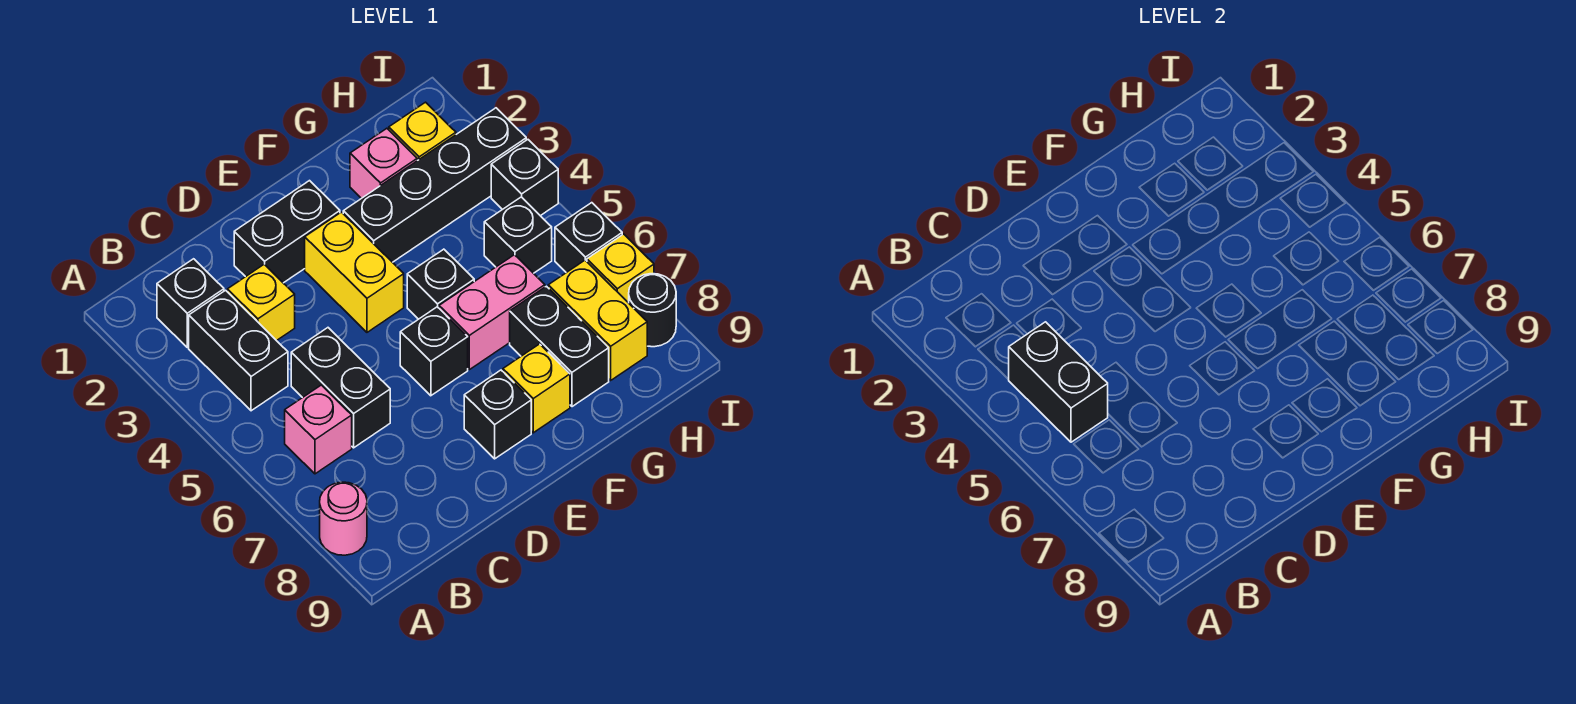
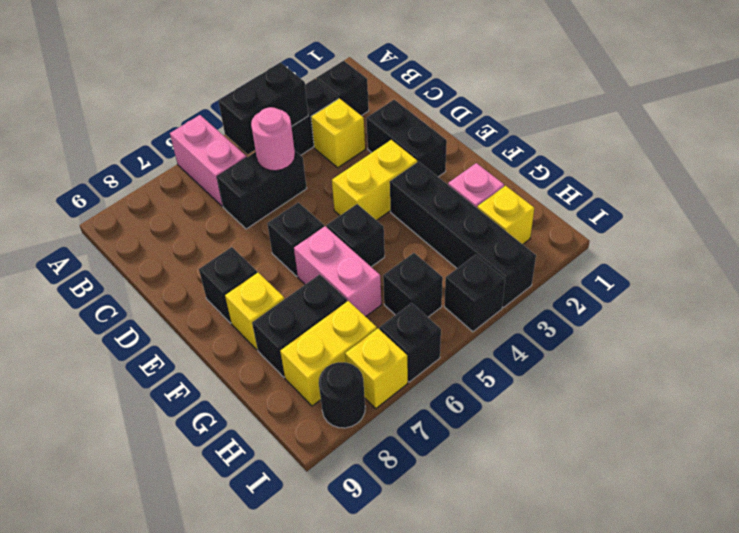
pink round brick A8 level 1 -> pink round brick C5 level 2
pink brick B6 level 1 -> pink brick A6:B6 level 1

